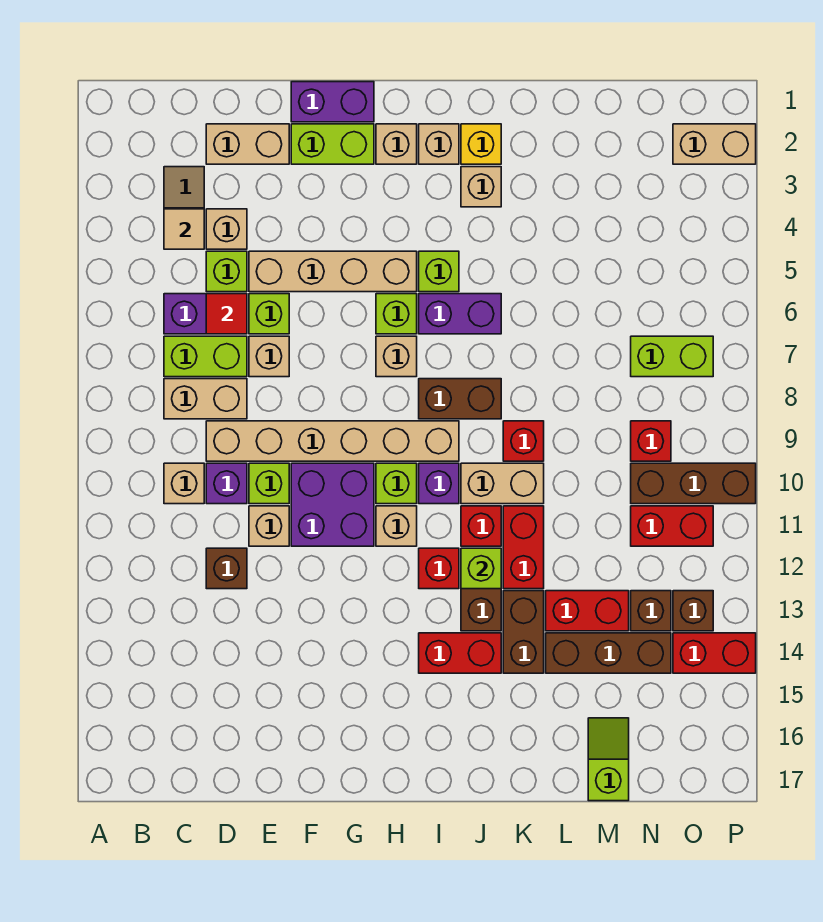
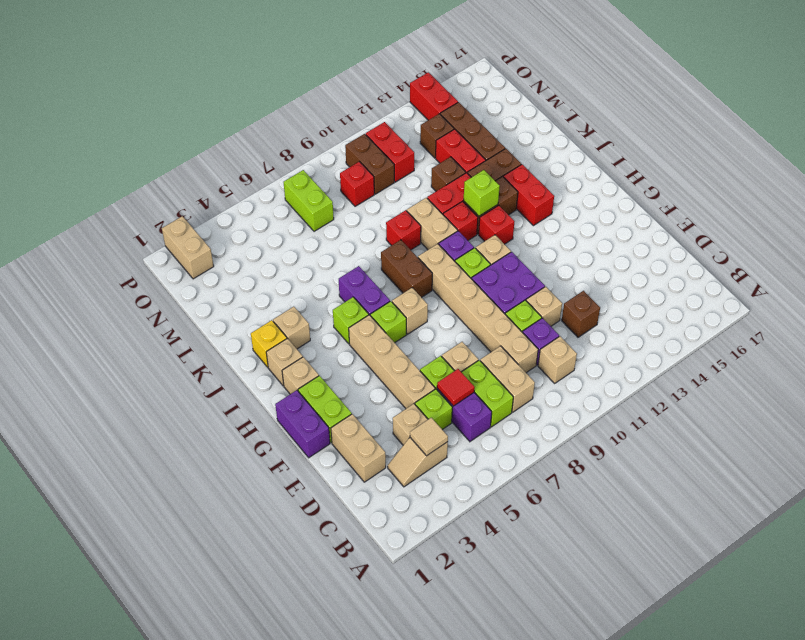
lime slope M16:M17 level 1 top 17 -> none
brown brick N10:P10 level 1 -> brown brick N10:O10 level 1
brown brick O13 level 1 -> brown brick L12 level 1

